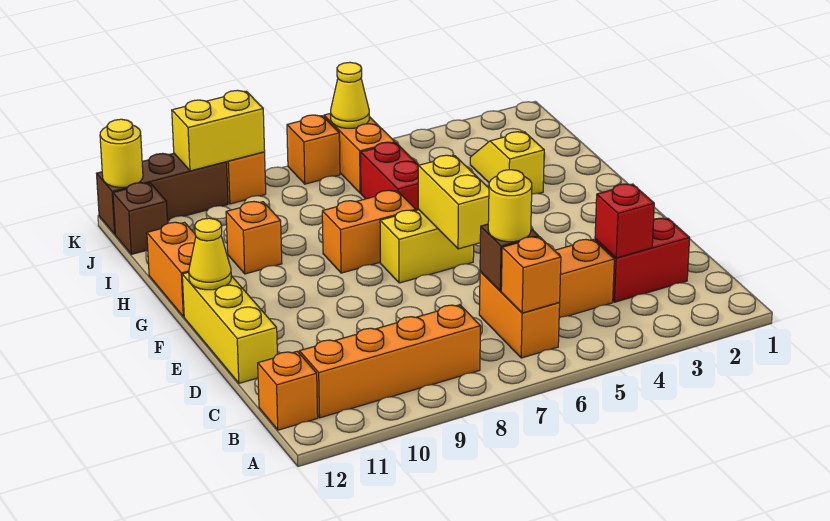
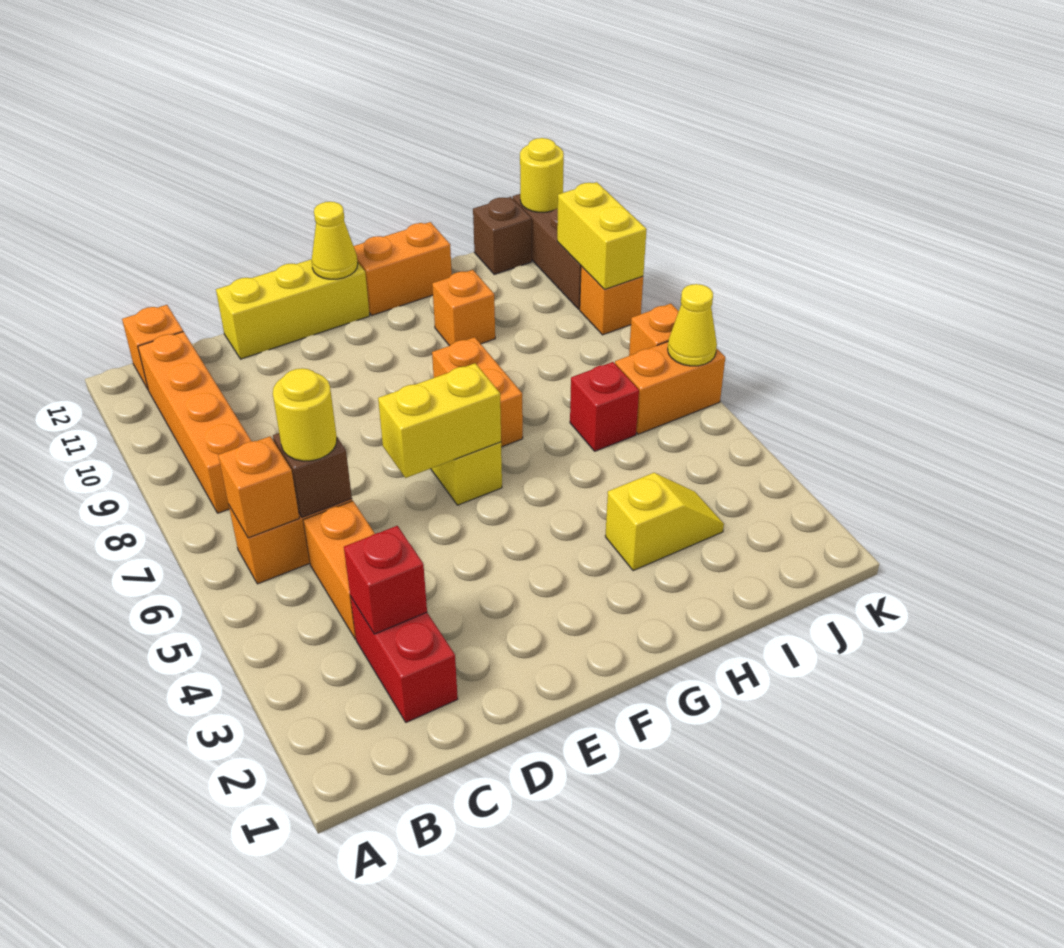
red brick H6:I6 level 1 -> red brick I6 level 1

